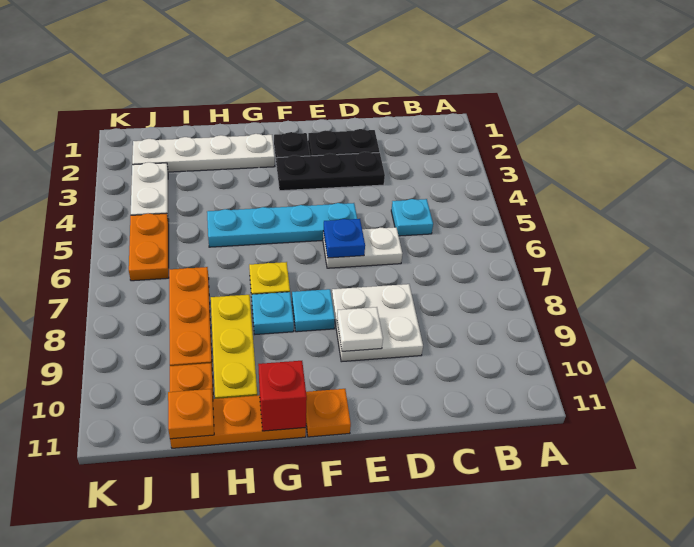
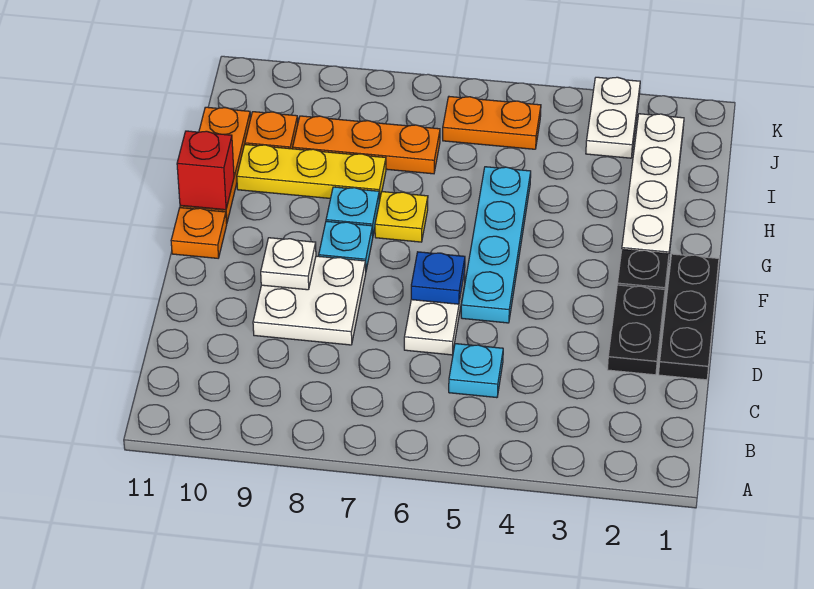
black plate D3:F3 level 1 -> black plate D1:F1 level 1
orange plate I11 level 2 -> none
white plate J3:J4 level 1 -> white plate J3:K3 level 1

